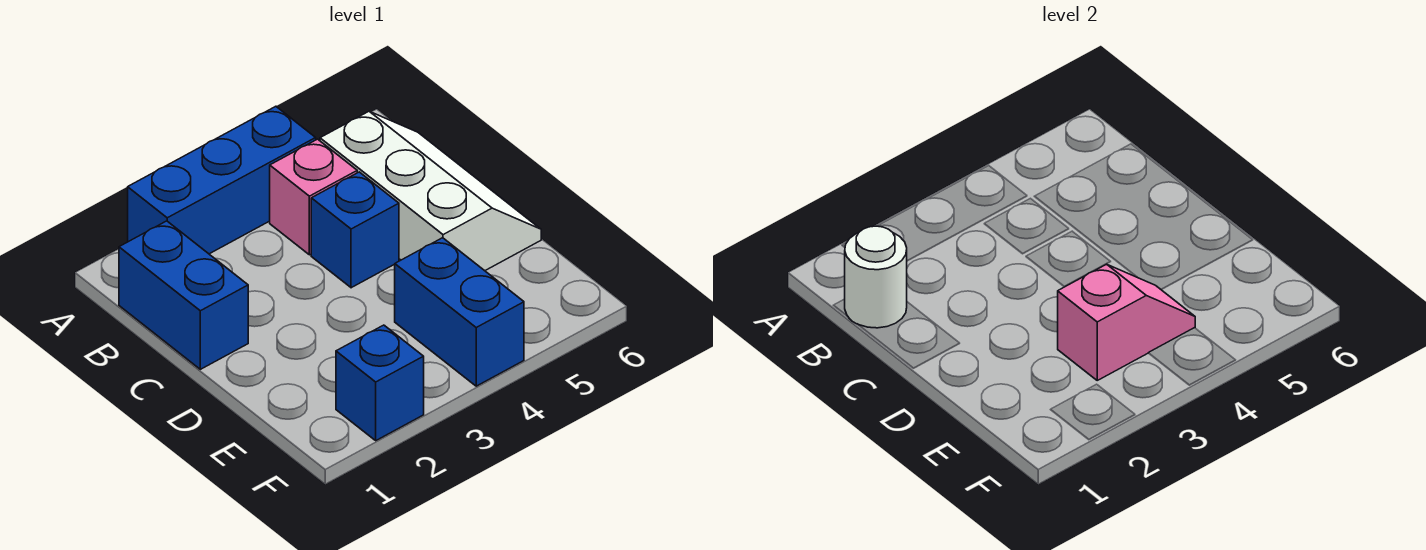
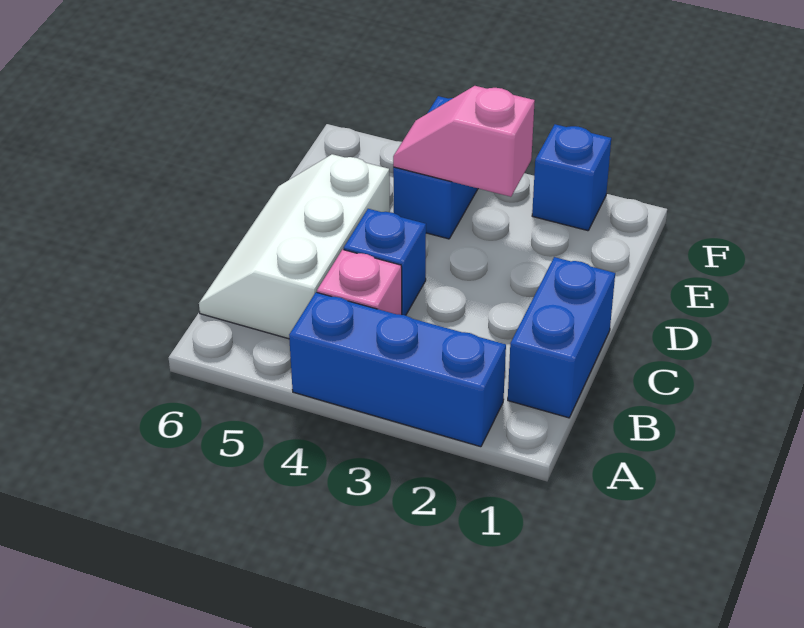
white round brick B1 level 2 -> none

